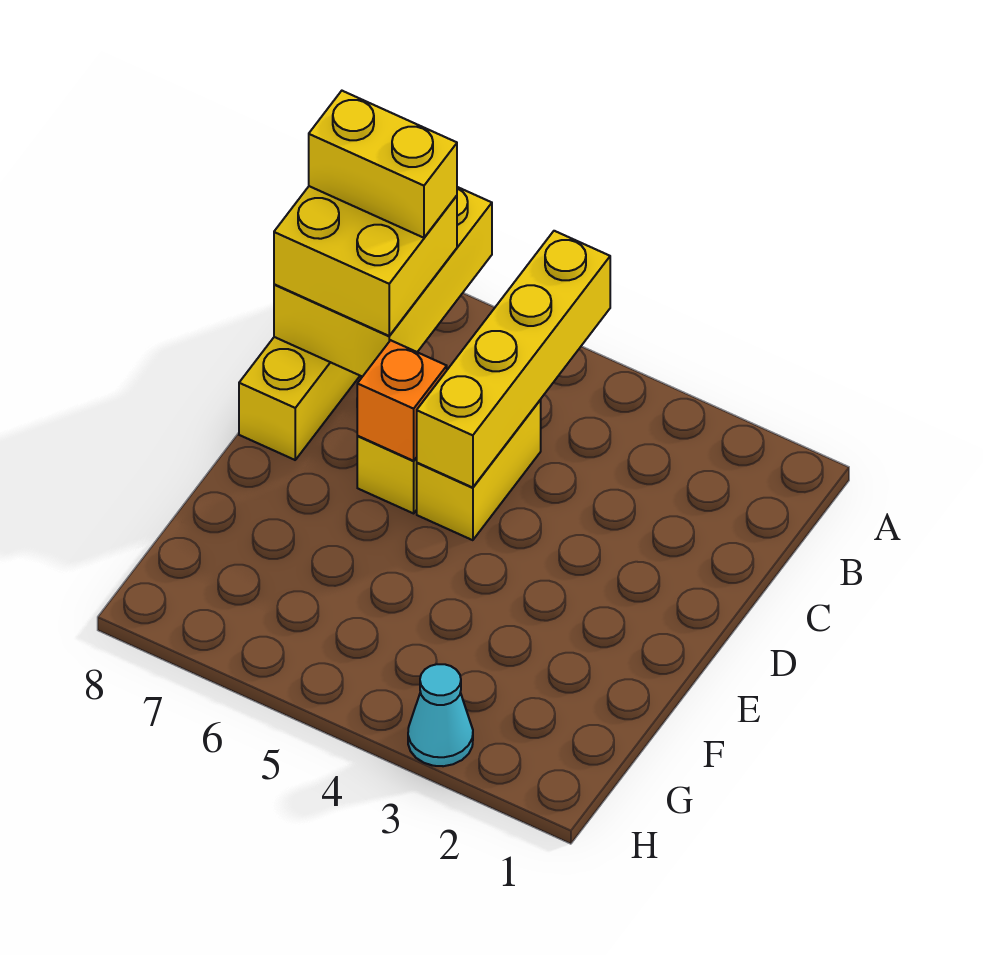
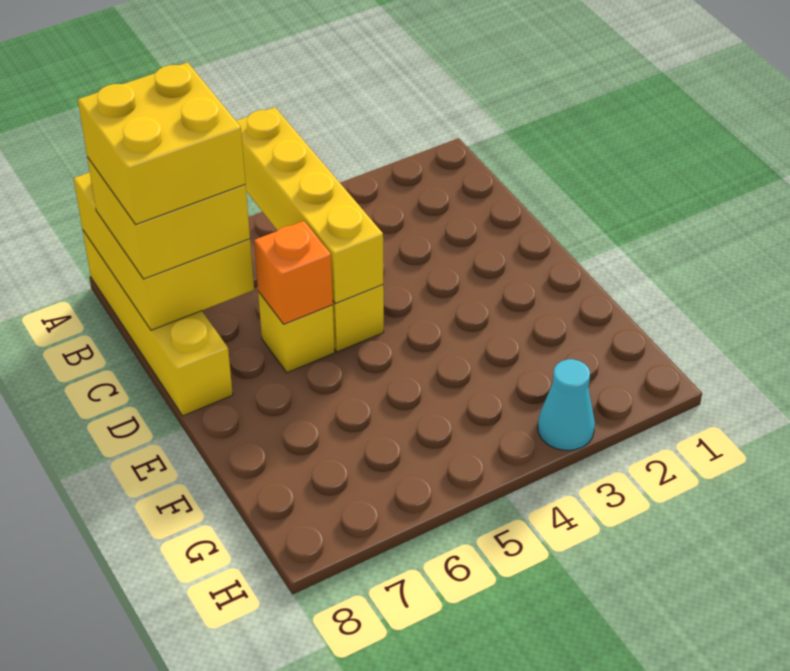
yellow brick B7:B8 level 4 -> yellow brick B7:C8 level 4

